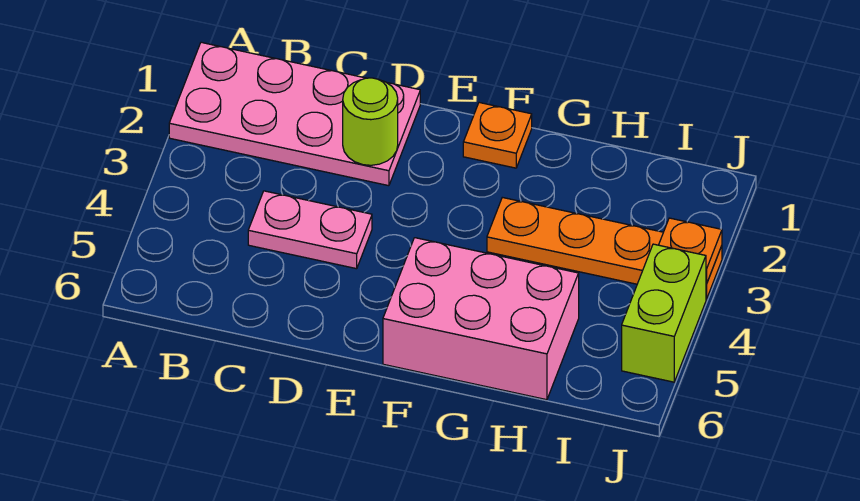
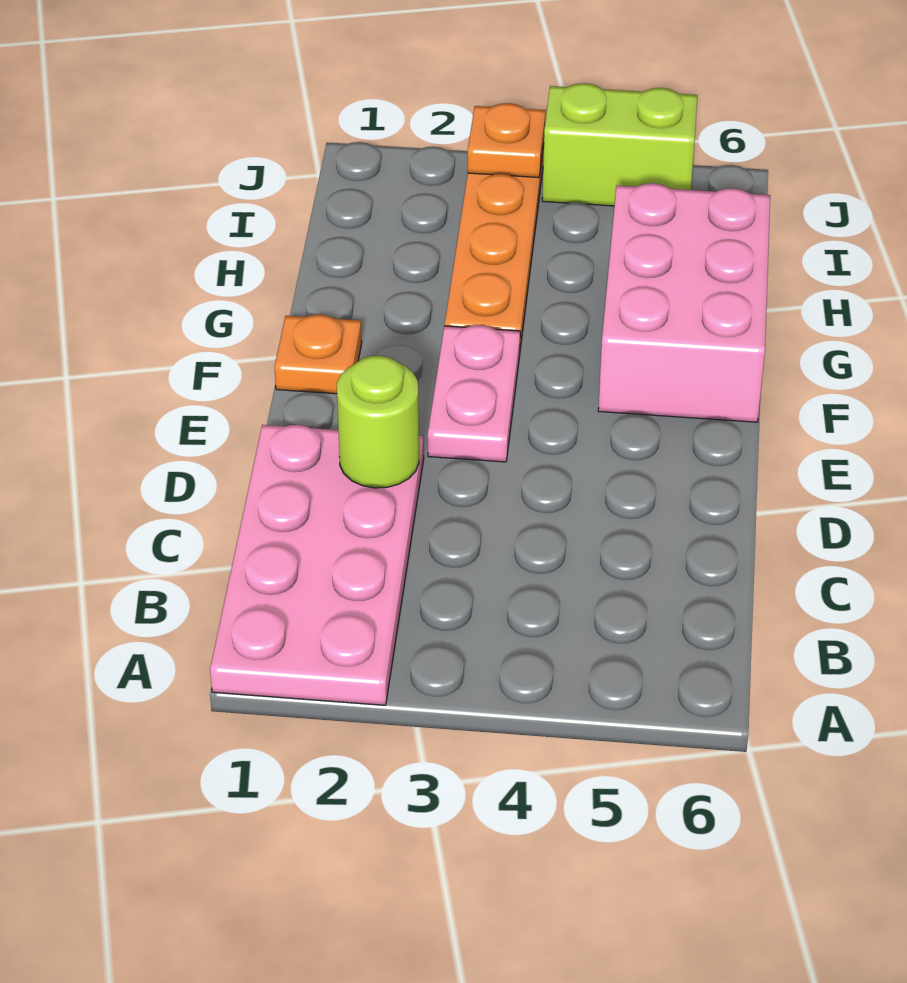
pink plate C4:D4 level 1 -> pink plate E3:F3 level 1

